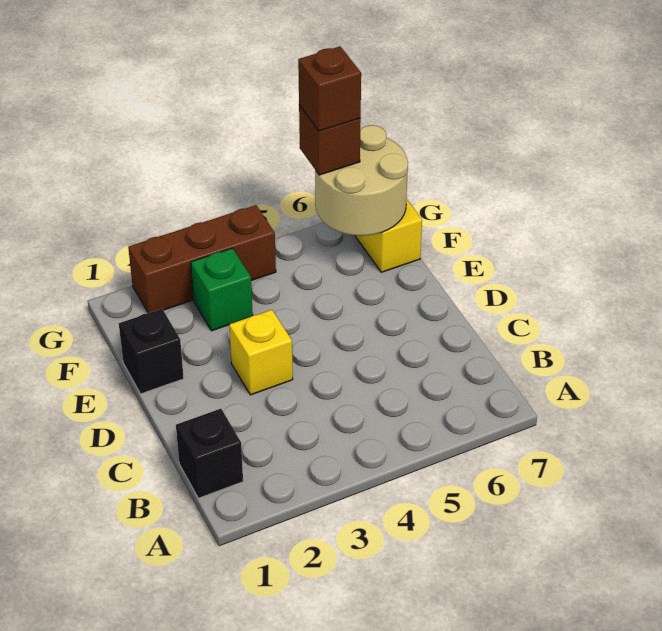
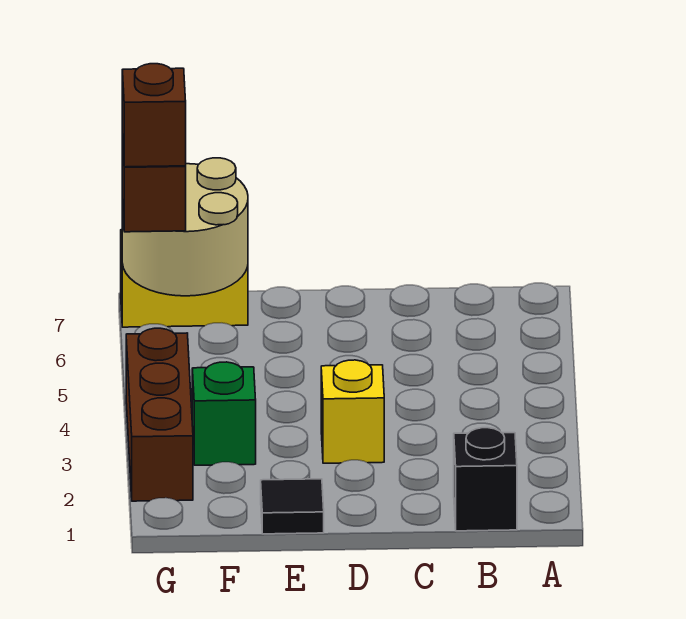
black brick E1 level 1 -> black tile E1 level 1

